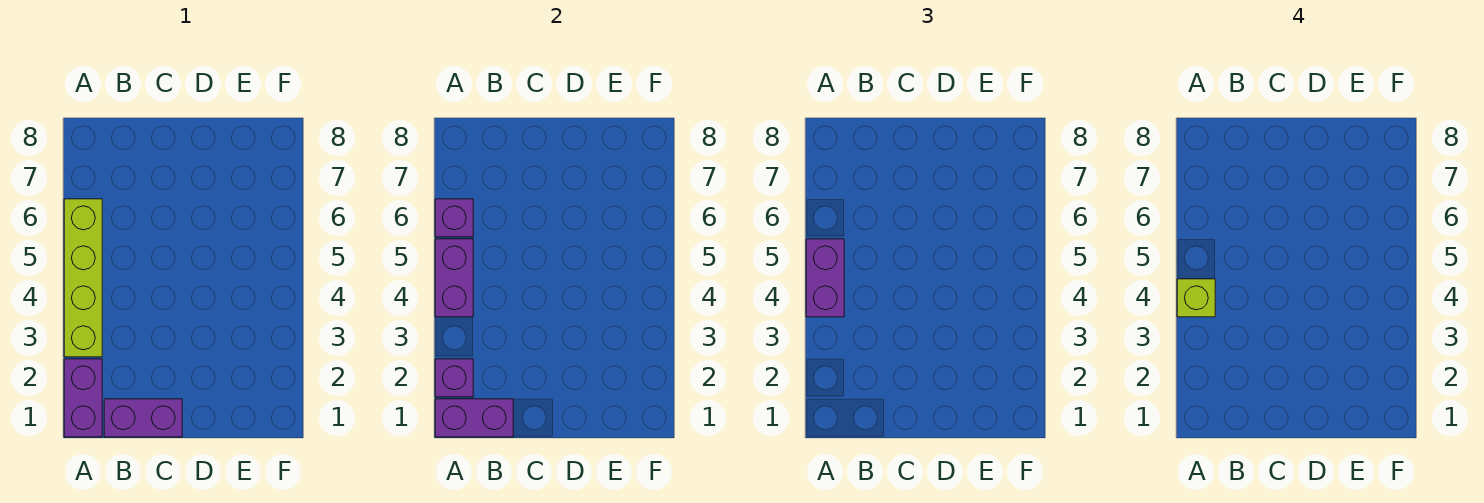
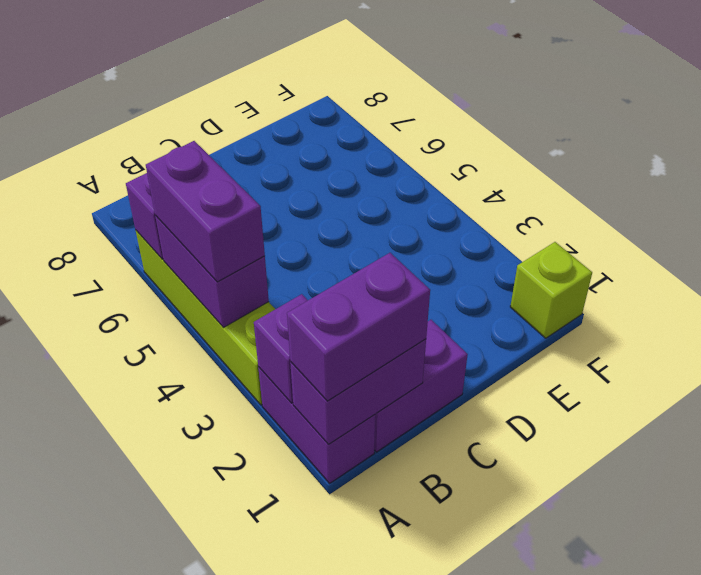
none -> purple brick A1:B1 level 3
lime brick A4 level 4 -> lime brick F1 level 1

